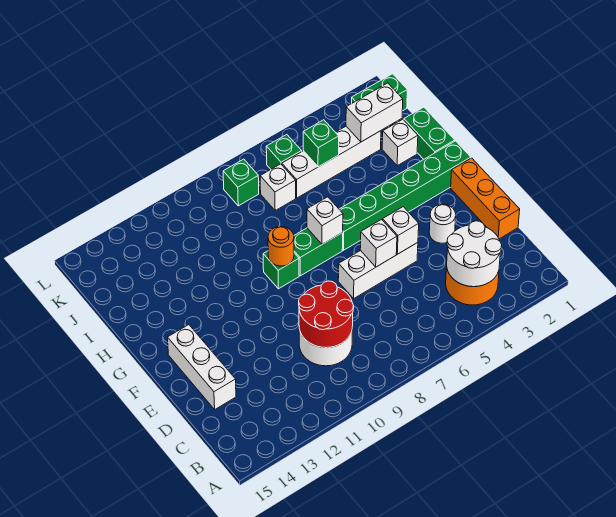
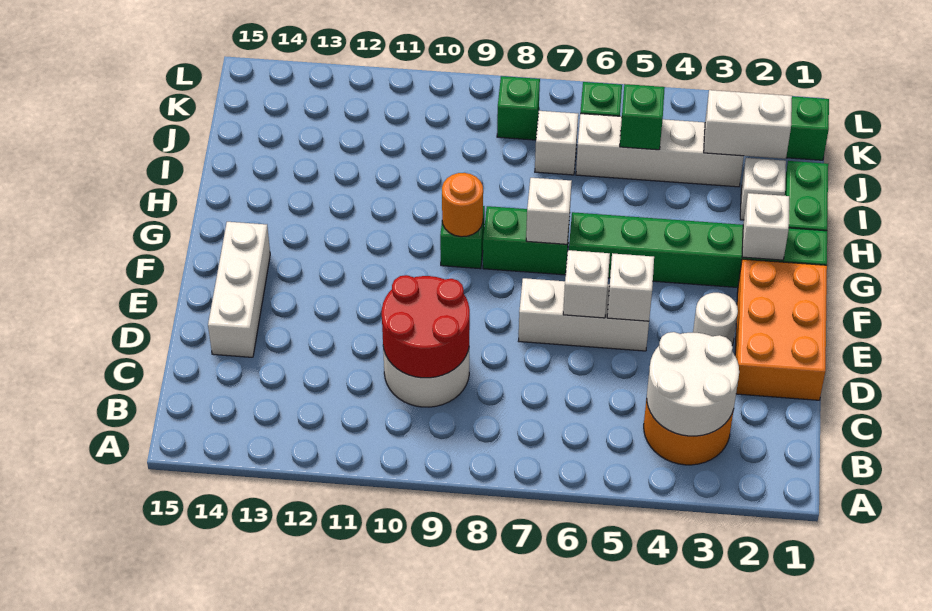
orange brick D1:F1 level 1 -> orange brick D1:F2 level 1
none -> white brick G2 level 2

